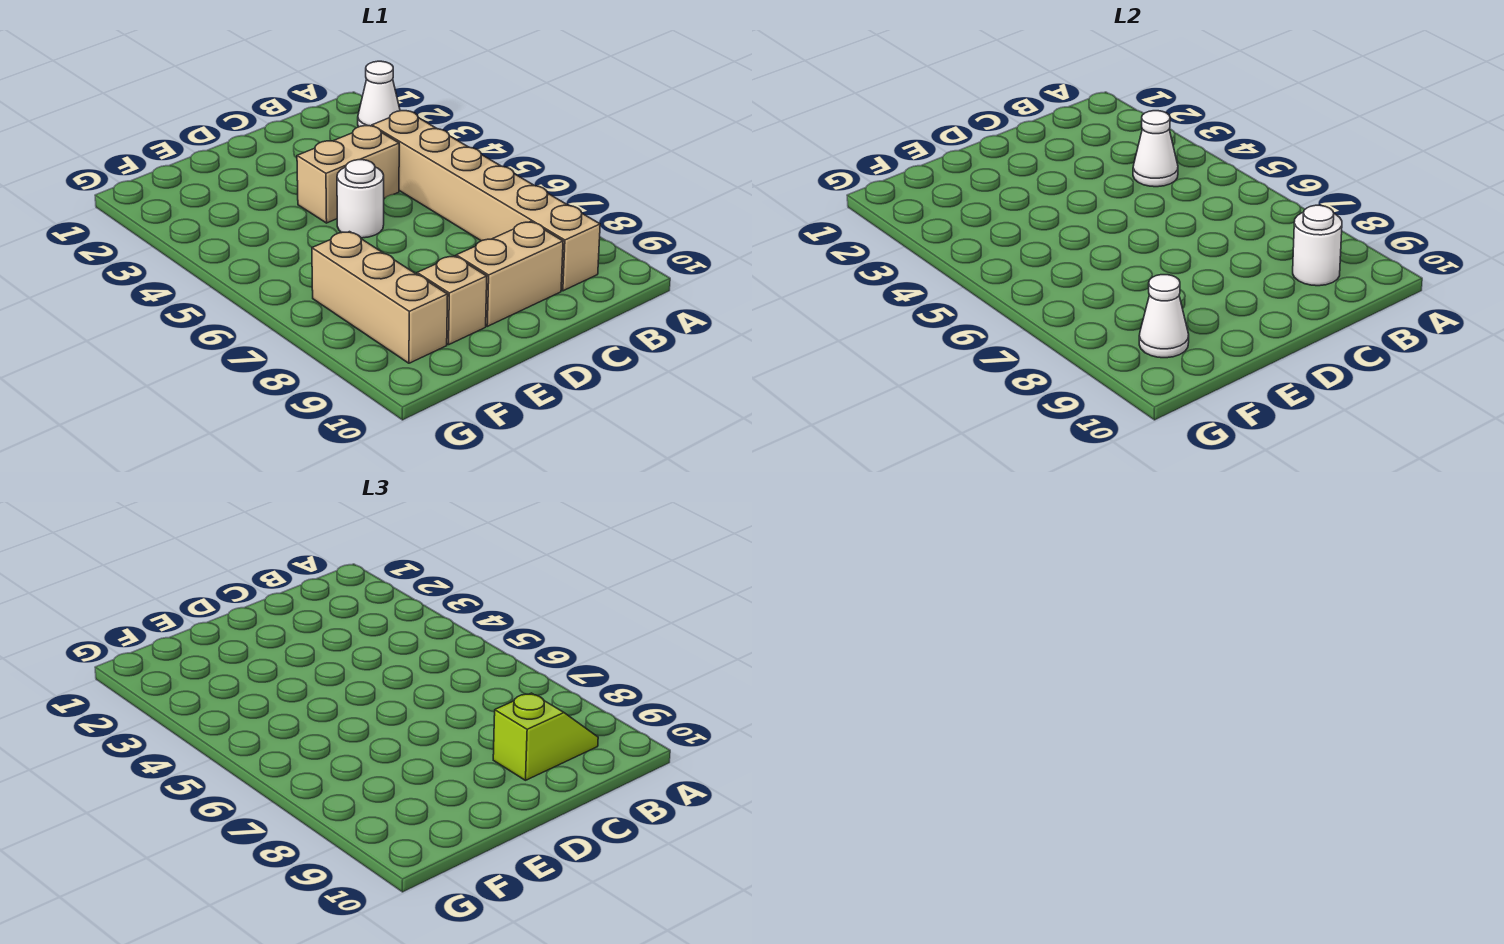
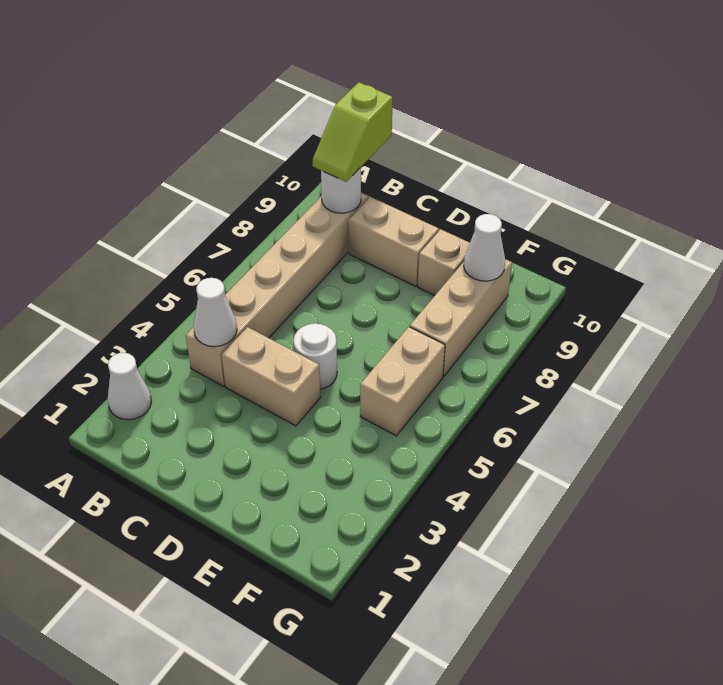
lime slope B9:C9 level 3 top C -> lime slope B9:B10 level 3 top 10
none -> tan brick F5:F6 level 1

